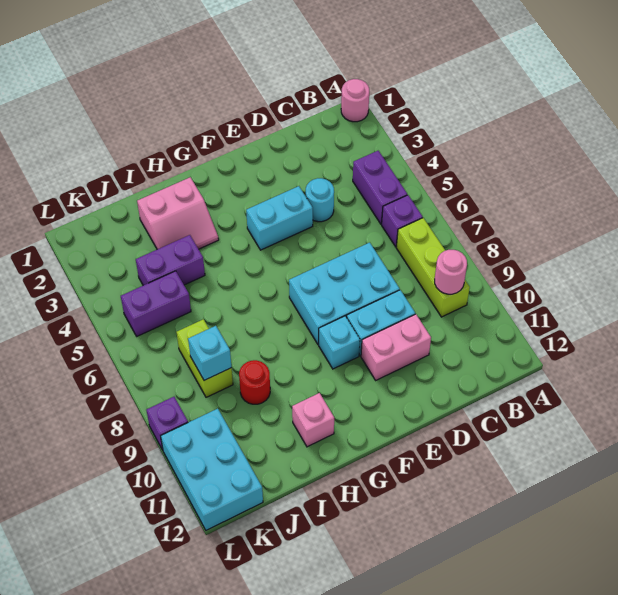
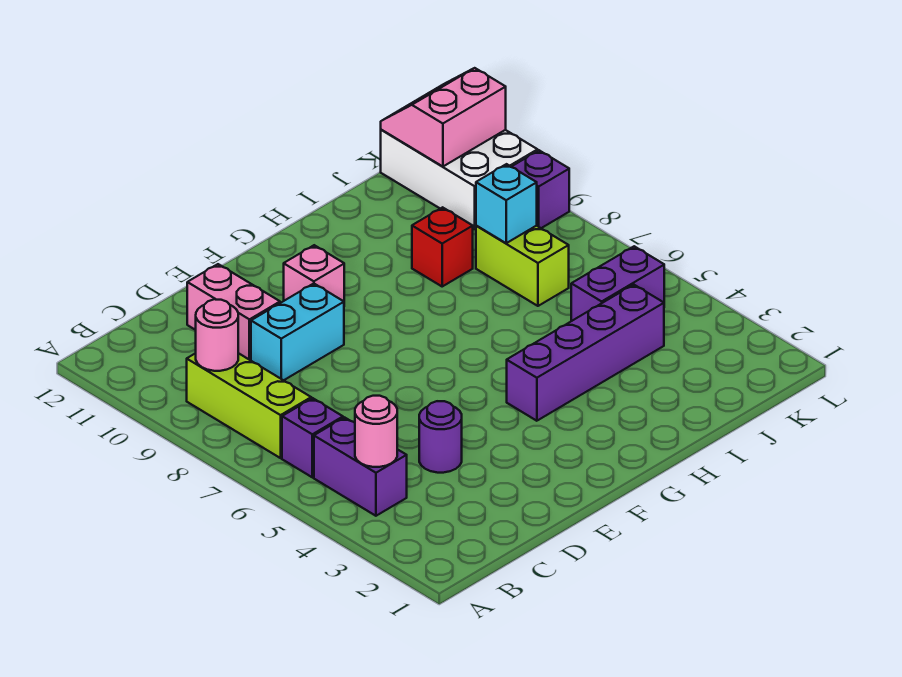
pink round brick A1 level 1 -> pink round brick B4 level 2
cyan round brick D4 level 1 -> purple round brick D4 level 1
cyan brick D7:F8 level 1 -> none
pink brick D10:E10 level 1 -> pink brick D10:D11 level 1
cyan brick E4:F4 level 1 -> none
cyan brick F9 level 1 -> none
pink slope H2:I3 level 1 top 2 -> pink slope K11:L12 level 2 top 11
pink brick H11 level 1 -> pink brick F10 level 1
purple brick I4:J4 level 1 -> purple brick G4:J4 level 1
red round brick I9 level 1 -> red brick I9 level 1
cyan brick K10:L12 level 1 -> white brick K10:L12 level 1

